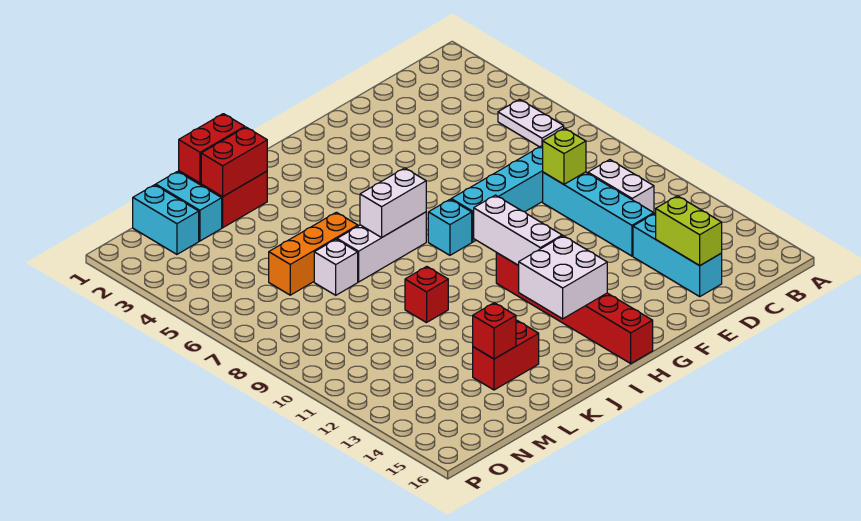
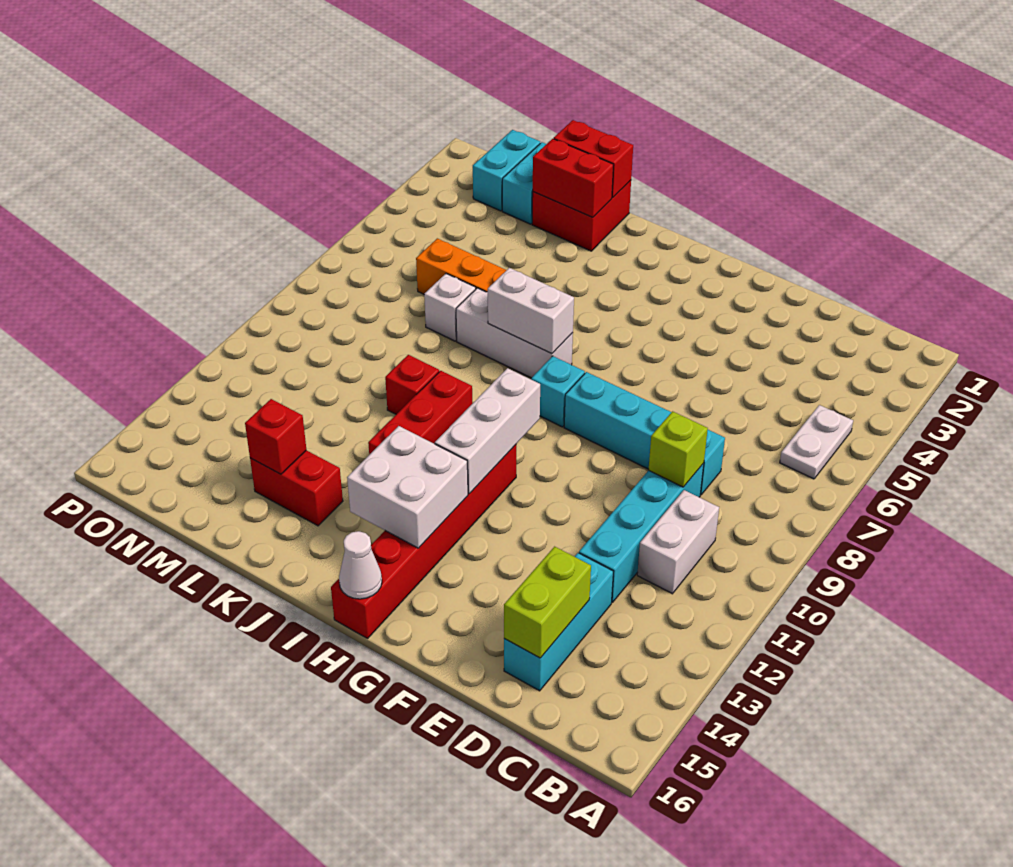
none -> white cone H16 level 2
none -> red brick J10:J12 level 1

